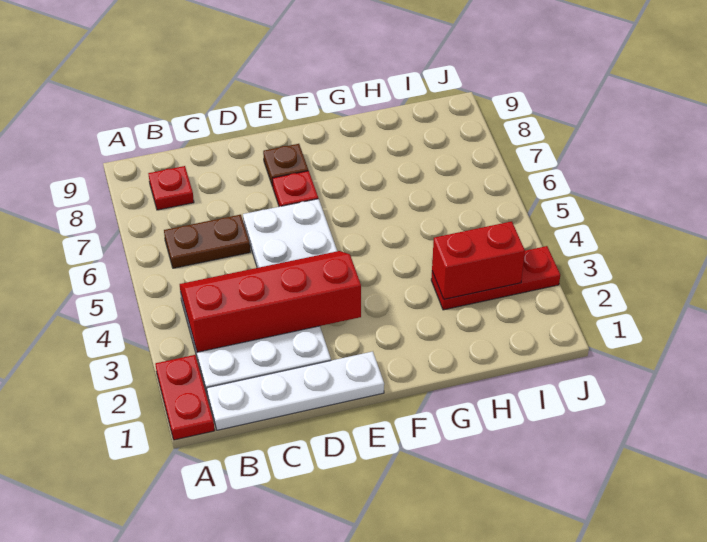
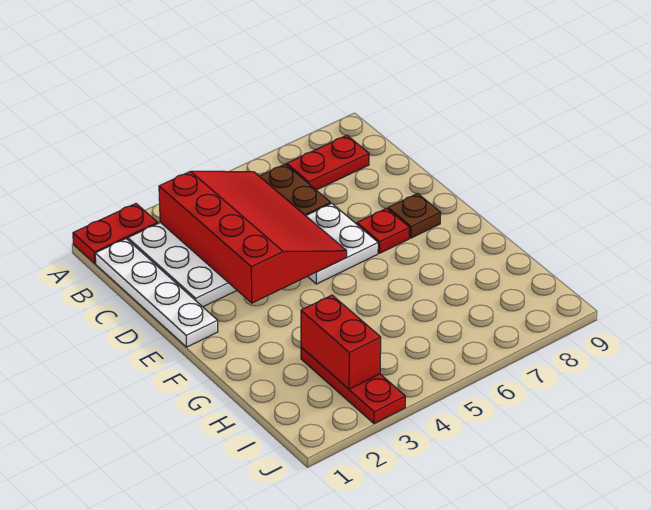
red slope B3:E4 level 2 top 3 -> red slope B3:E5 level 2 top 3
red plate B8 level 1 -> red plate B7:B8 level 1

